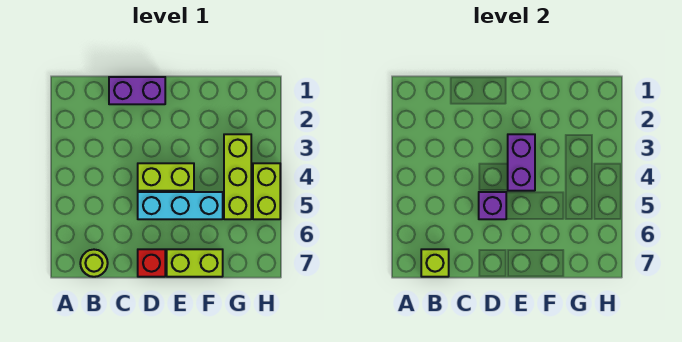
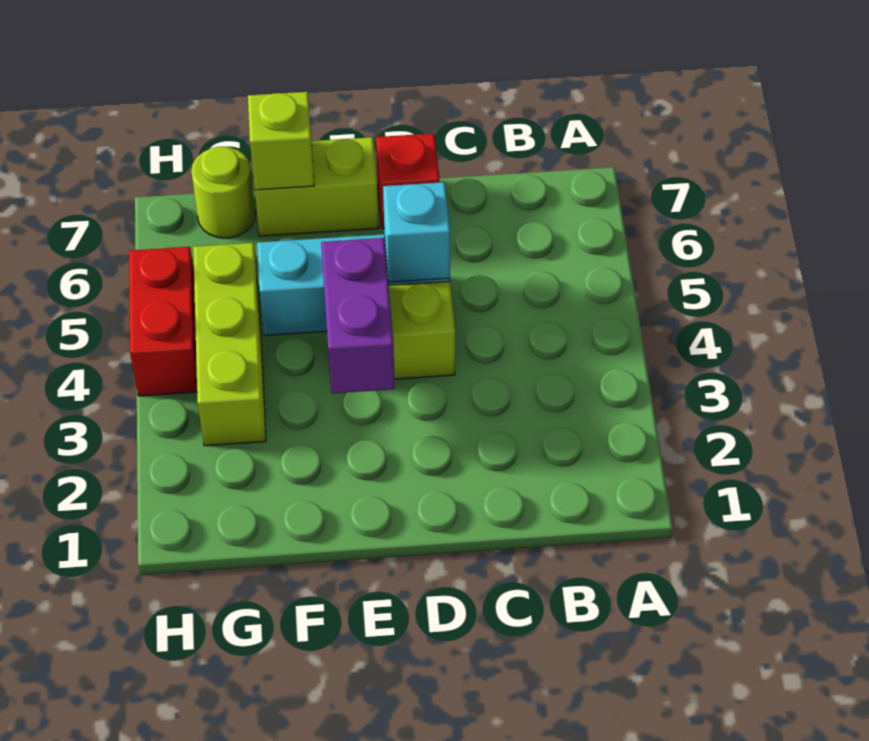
lime round brick B7 level 1 -> lime round brick G7 level 1
lime brick B7 level 2 -> lime brick F7 level 2
purple brick C1:D1 level 1 -> none
purple brick D5 level 2 -> cyan brick D5 level 2
lime brick H4:H5 level 1 -> red brick H4:H5 level 1

